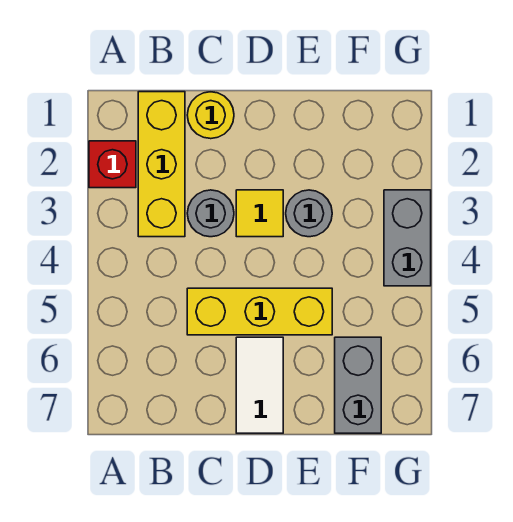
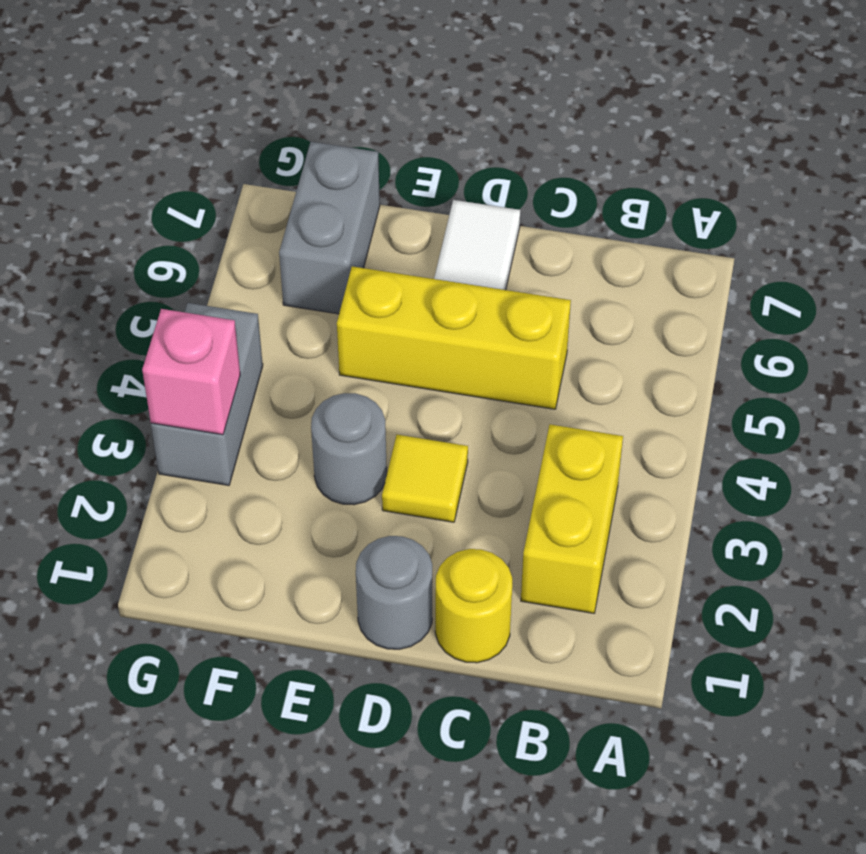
red brick A2 level 1 -> none
yellow brick B1:B3 level 1 -> yellow brick B2:B3 level 1
grey round brick C3 level 1 -> grey round brick D1 level 1
none -> pink brick G3 level 2

